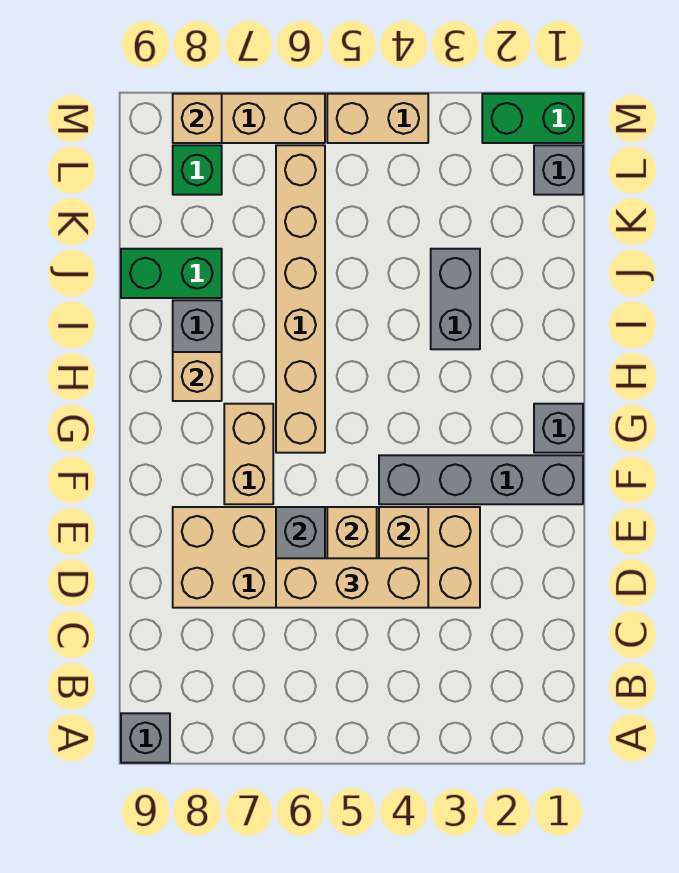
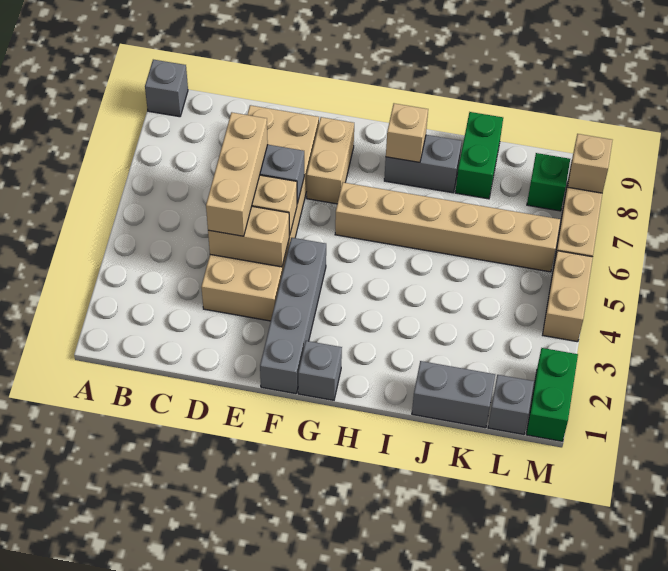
tan brick F7:G7 level 1 -> tan brick F7:F8 level 1
grey brick I3:J3 level 1 -> grey brick J1:K1 level 1

